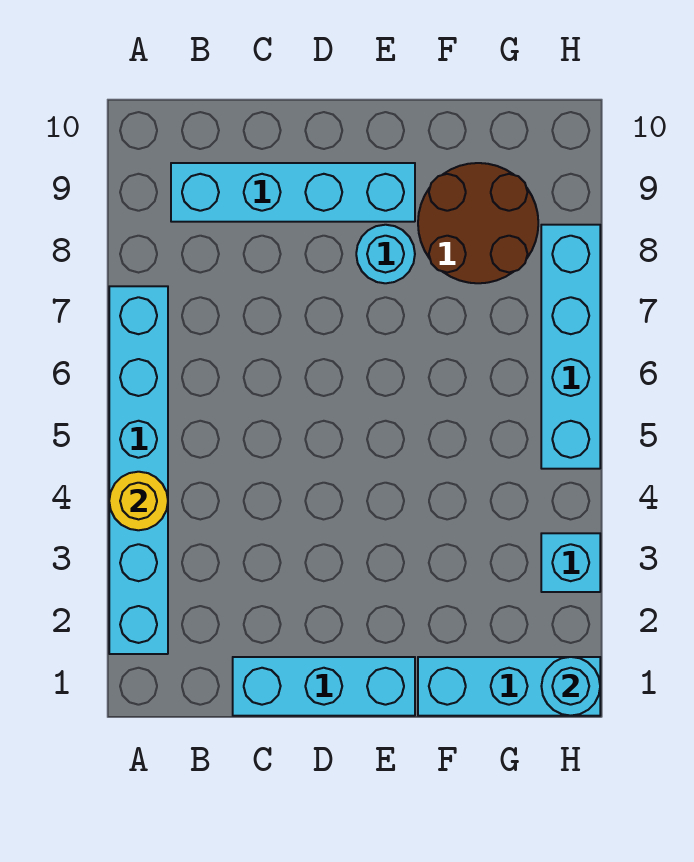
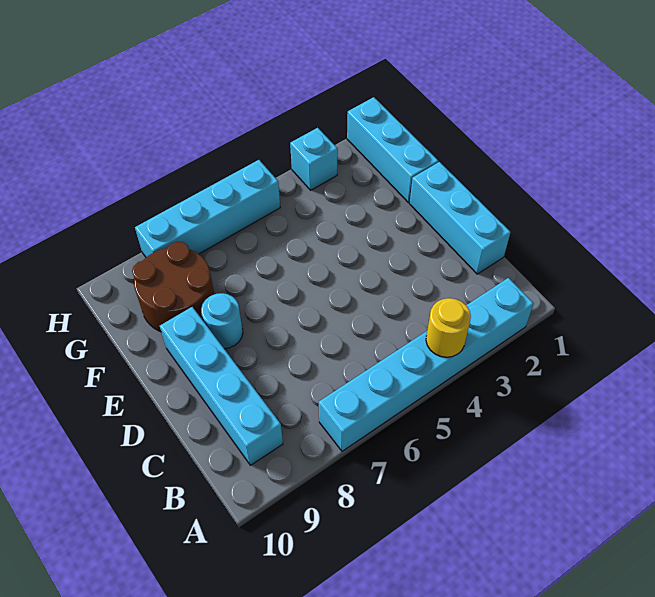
cyan round brick H1 level 2 -> none

